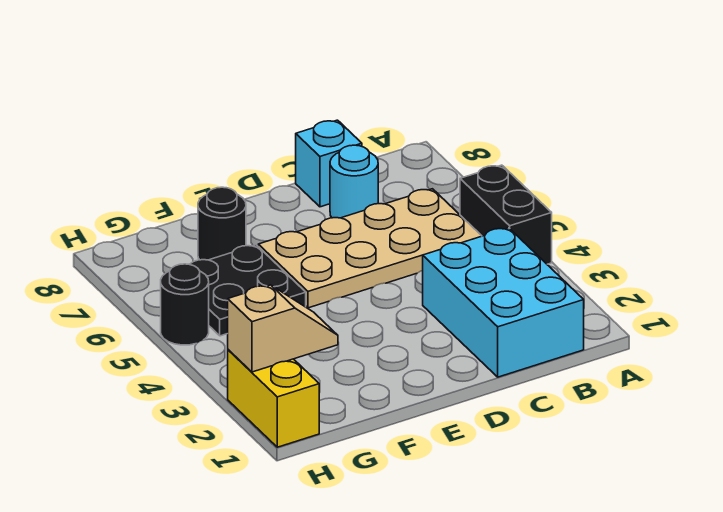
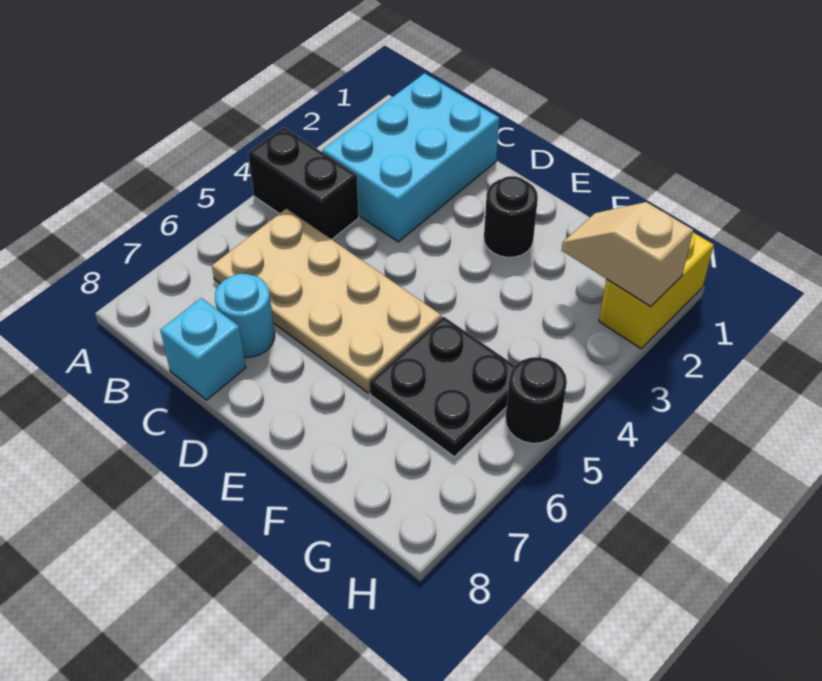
black brick A4:A5 level 1 -> black brick A4:B4 level 1
black round brick F7 level 1 -> black round brick E2 level 1

